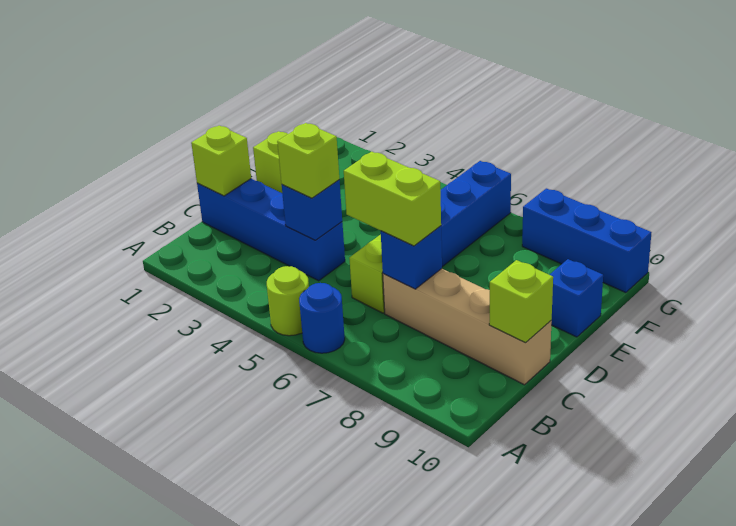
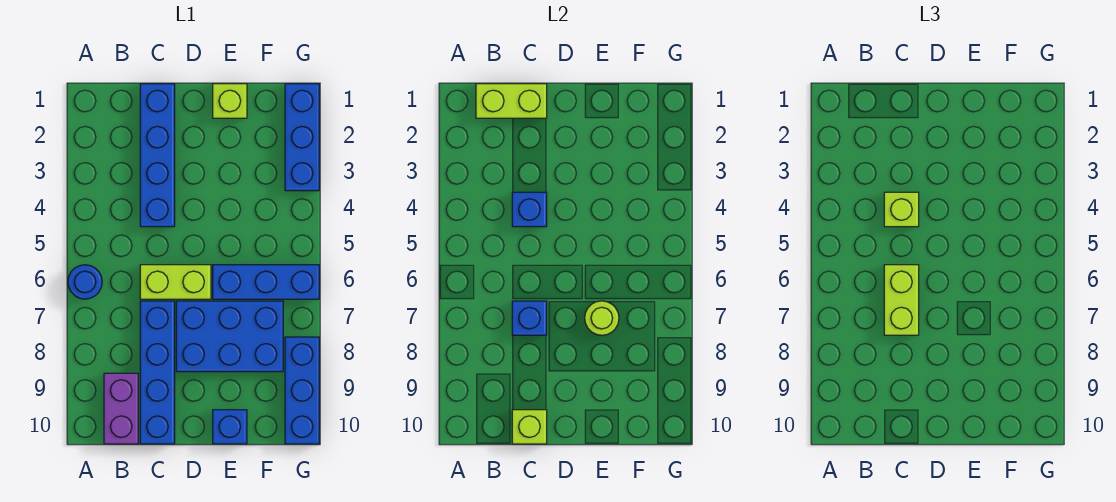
lime round brick A5 level 1 -> lime round brick E7 level 2
none -> purple brick B9:B10 level 1
lime brick C1 level 2 -> lime brick B1:C1 level 2
tan brick C7:C10 level 1 -> blue brick C7:C10 level 1
none -> blue brick D7:F8 level 1
none -> blue brick G1:G3 level 1

